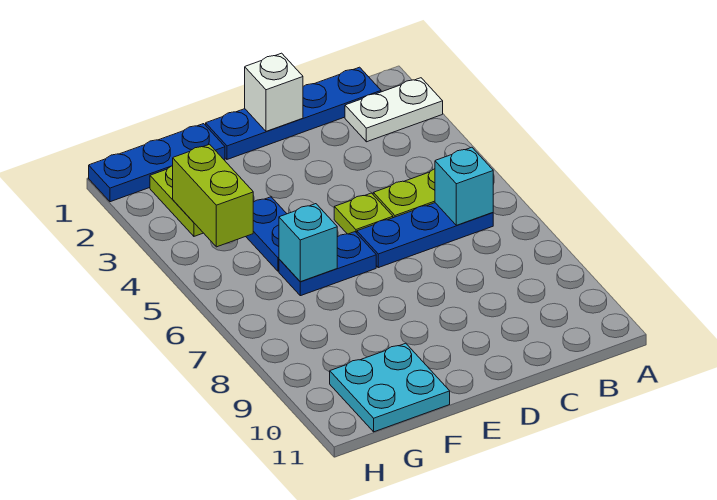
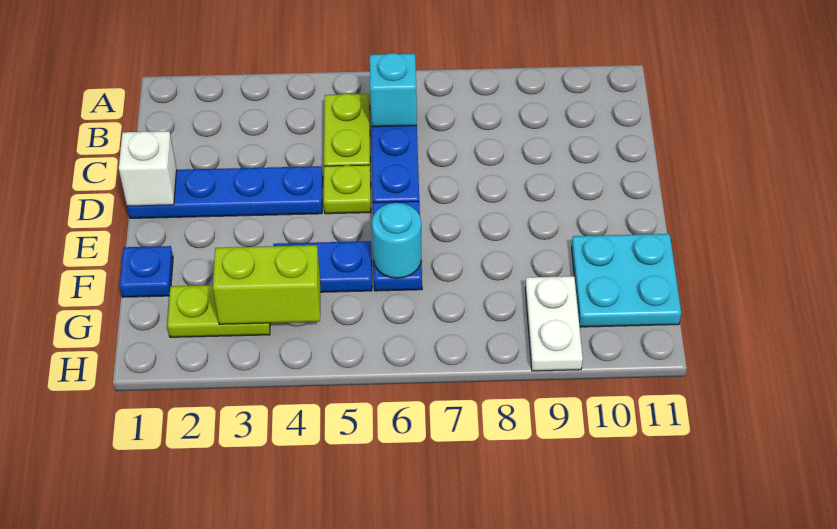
white plate A2:B2 level 1 -> white plate G9:H9 level 1
blue plate B1:E1 level 1 -> blue plate D1:D4 level 1
blue plate F1:H1 level 1 -> blue plate F1 level 1
cyan brick F6 level 2 -> cyan round brick F6 level 2

